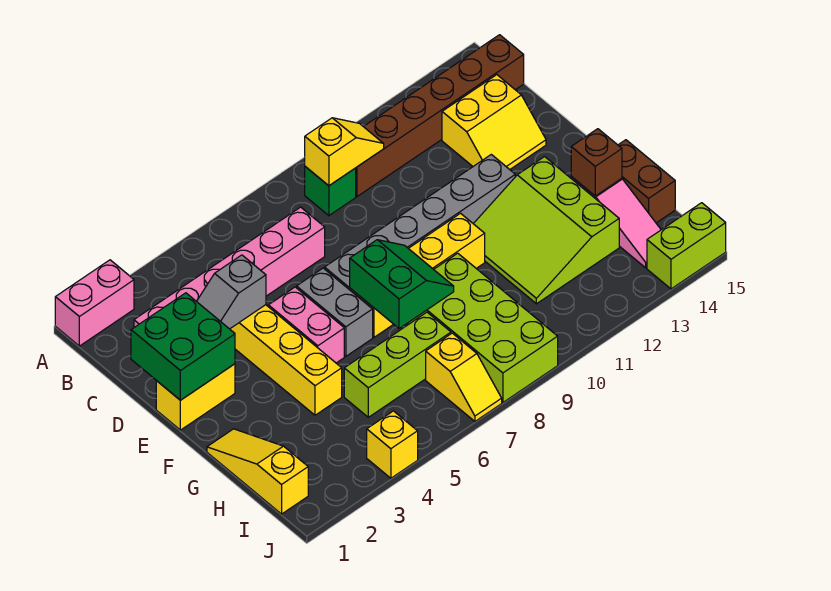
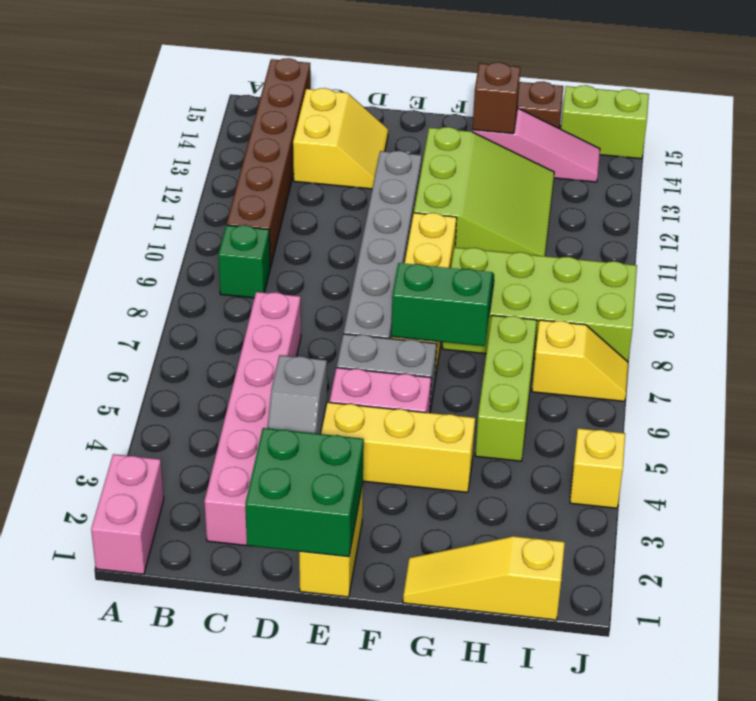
yellow slope B9:B10 level 2 top 9 -> none
lime slope F11:H13 level 1 top 13 -> lime slope F11:H13 level 1 top F
lime brick J14:J15 level 1 -> lime brick I15:J15 level 1

